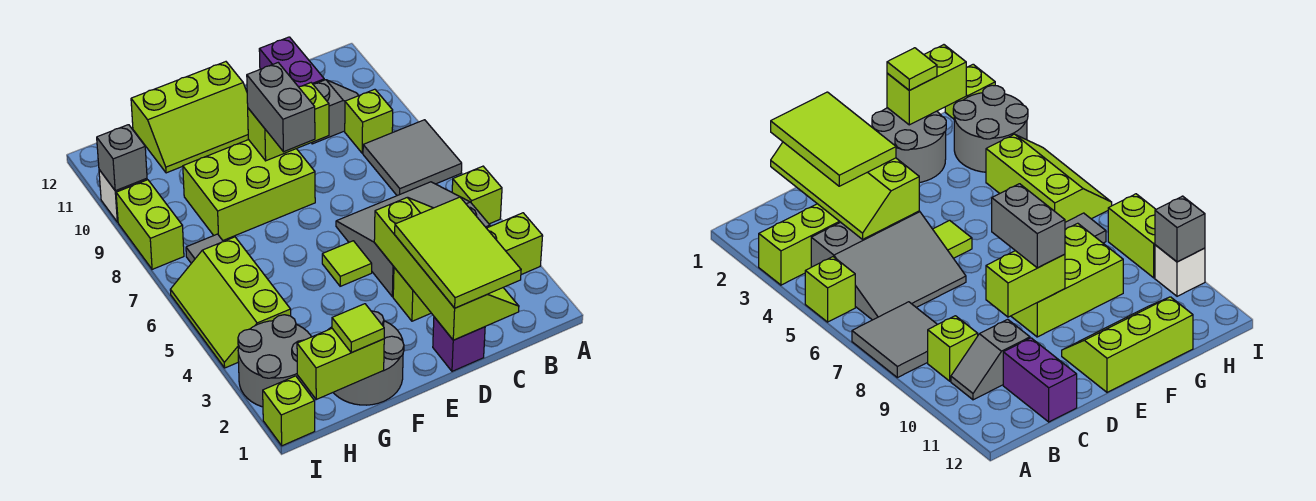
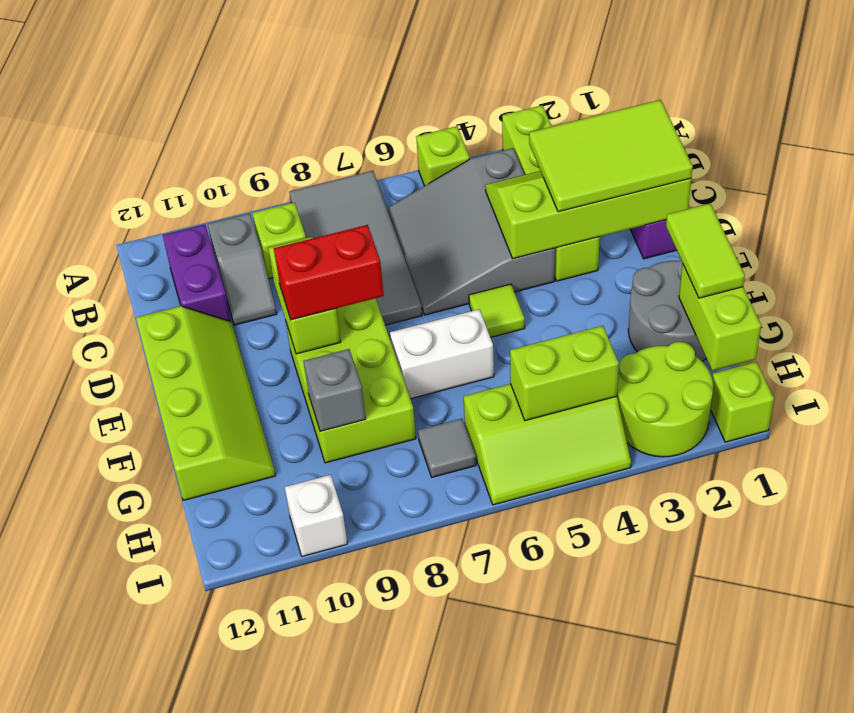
grey tile A7:B8 level 1 -> grey tile A7:D8 level 1
grey slope B10:C10 level 1 top C -> grey slope B10:C10 level 1 top B
purple brick C11:C12 level 1 -> purple brick B11:C11 level 1
grey brick E8:E9 level 3 -> red brick E8:E9 level 3
lime slope E11:G12 level 1 top 12 -> lime slope D11:G12 level 1 top 12
none -> white brick F6:F7 level 1
lime tile G1 level 3 -> lime tile F1:G1 level 3
grey round brick H2:I3 level 1 -> lime round brick H2:I3 level 1
lime brick I8:I9 level 1 -> lime brick H4:H5 level 2
grey brick I10 level 2 -> grey brick G9 level 2

